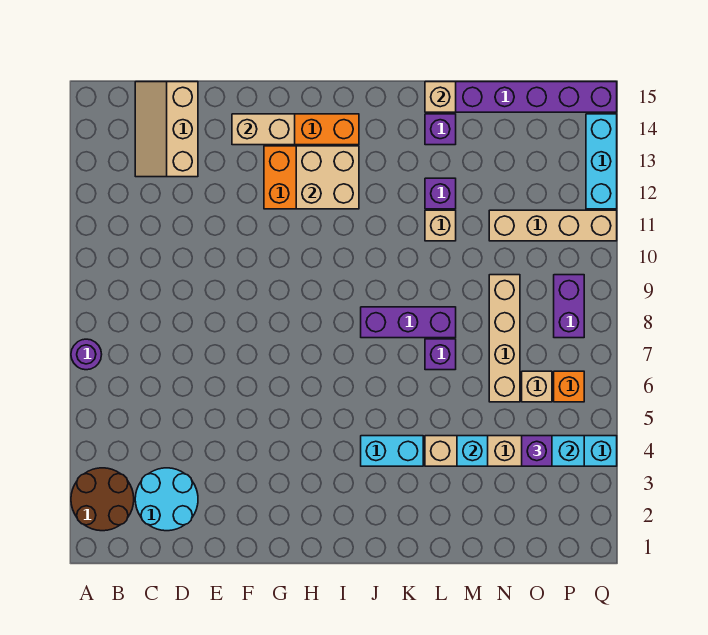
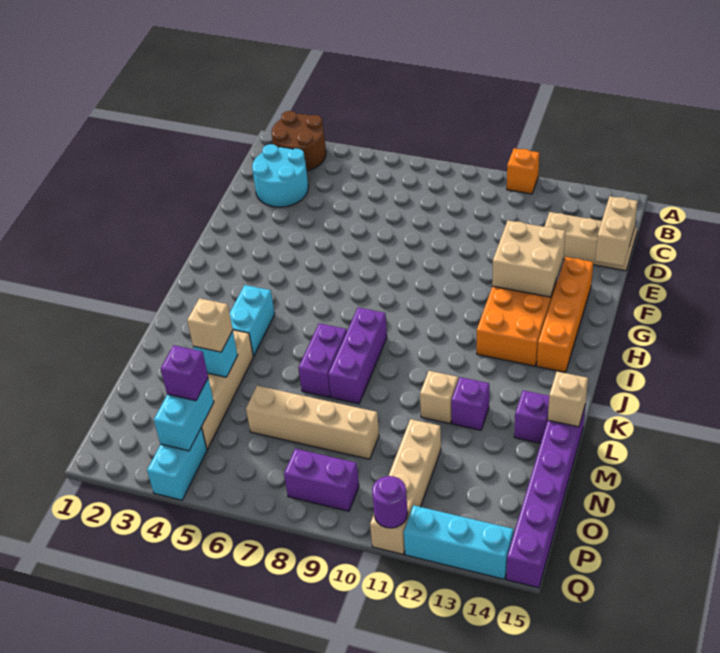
purple round brick A7 level 1 -> purple round brick Q11 level 2
tan brick F14:G14 level 2 -> tan brick D15:E15 level 2
tan brick H12:I13 level 2 -> tan brick F12:G13 level 2
purple brick L7 level 1 -> purple brick K7:L7 level 1
tan brick O6 level 1 -> tan brick M4 level 3
orange brick P6 level 1 -> orange brick A11 level 1

